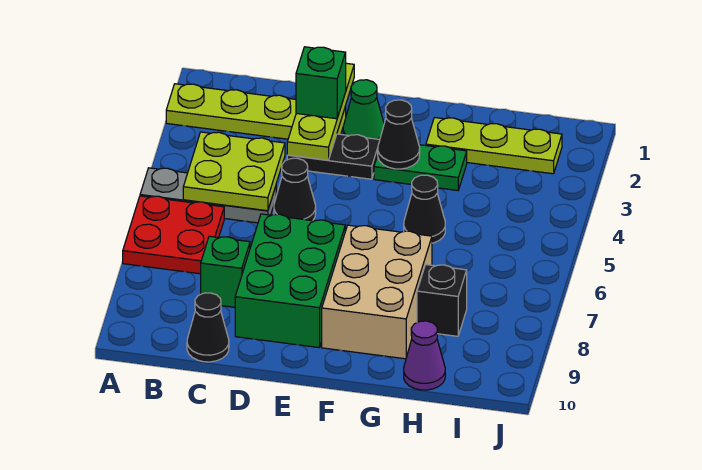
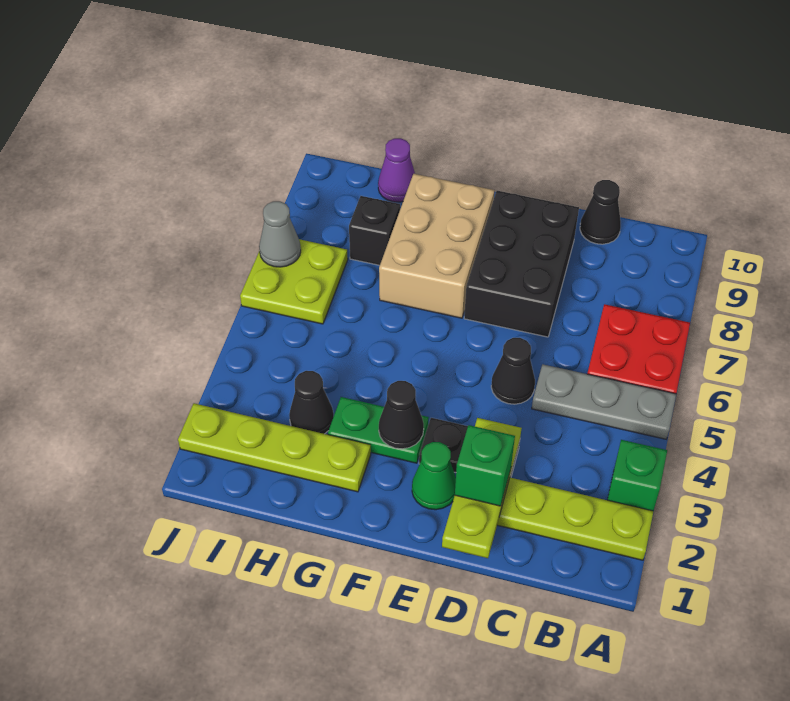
lime plate B4:C5 level 2 -> lime plate I6:J7 level 1
green brick C8 level 1 -> green brick A3 level 1
green brick D7:E9 level 1 -> black brick D7:E9 level 1
lime plate G2:I2 level 1 -> lime plate G2:J2 level 1
black cone G5 level 1 -> black cone H3 level 1
none -> grey cone J7 level 2

